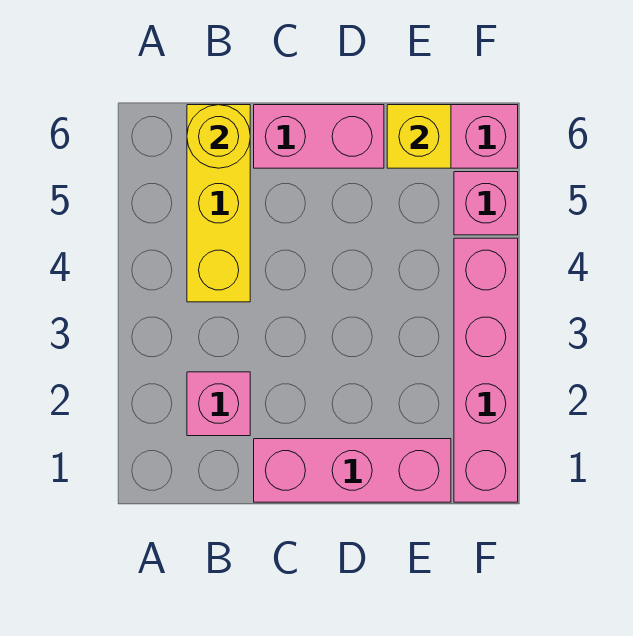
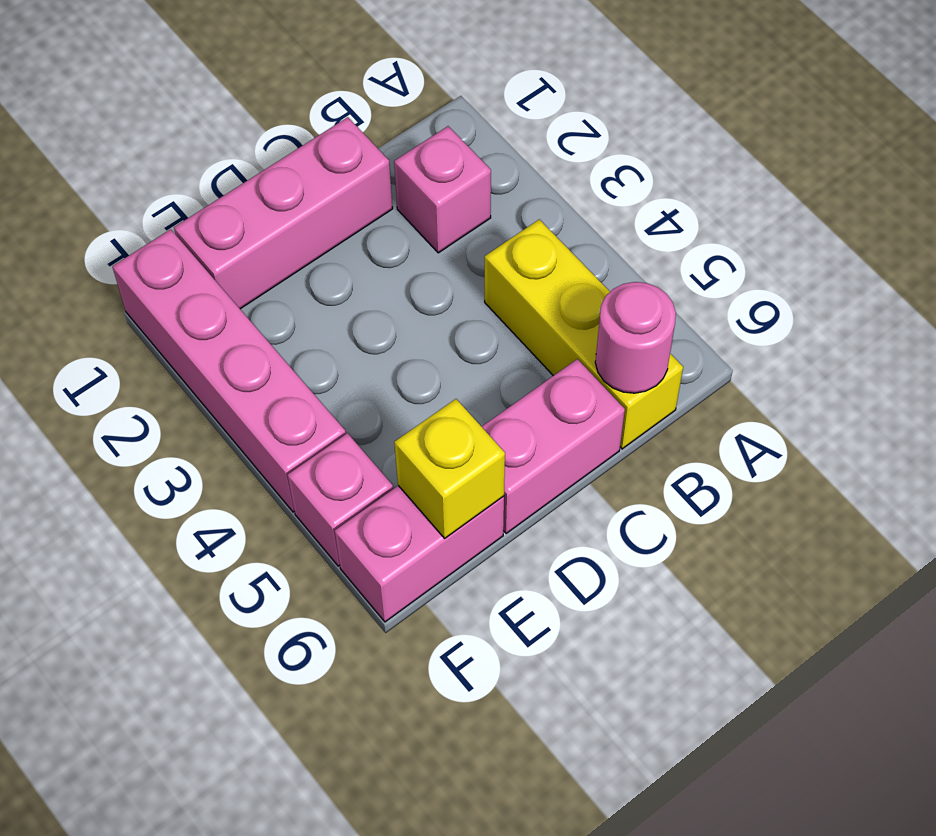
yellow round brick B6 level 2 -> pink round brick B6 level 2

